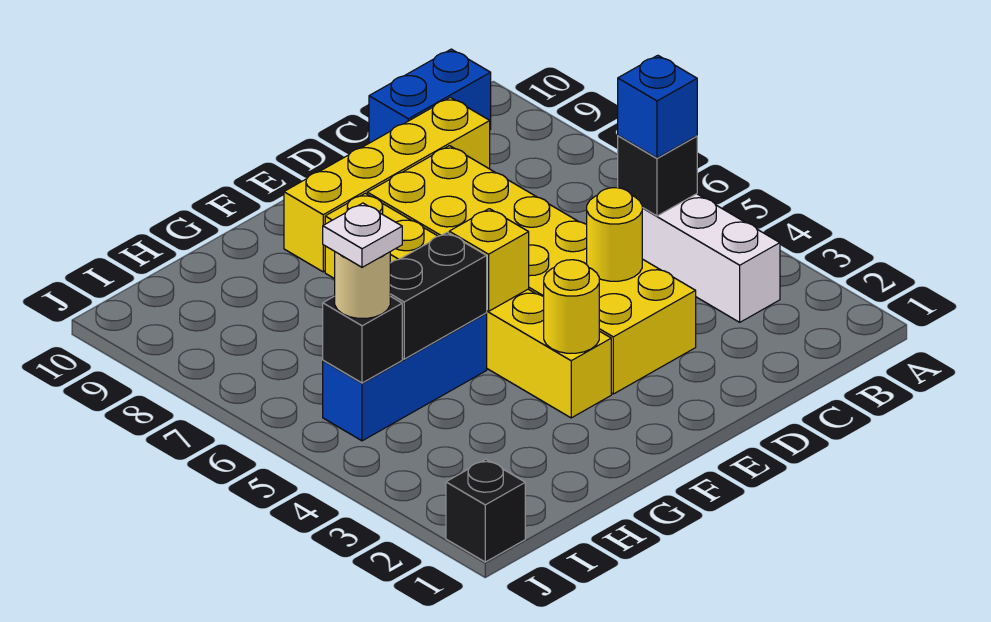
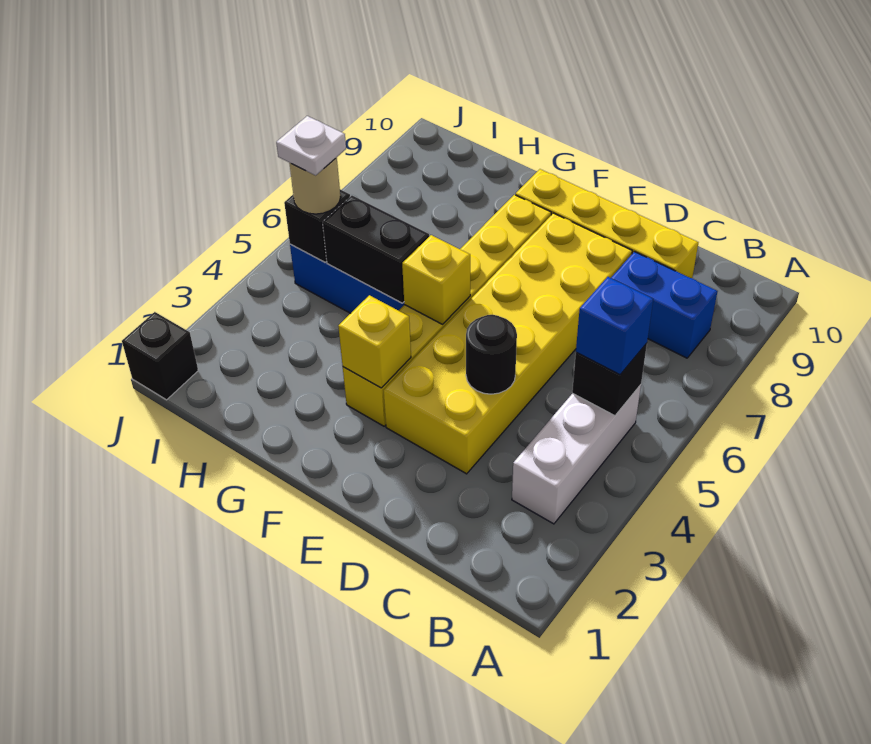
blue brick B10:C10 level 1 -> blue brick B8:C8 level 1
yellow round brick D4 level 2 -> black round brick D4 level 2
yellow round brick F3 level 2 -> yellow brick F3 level 2

